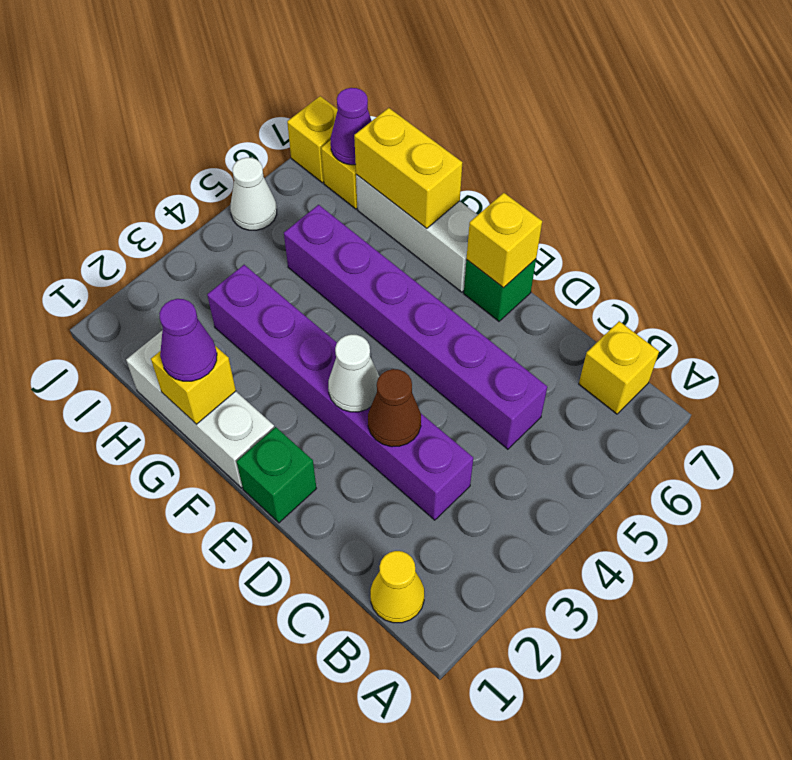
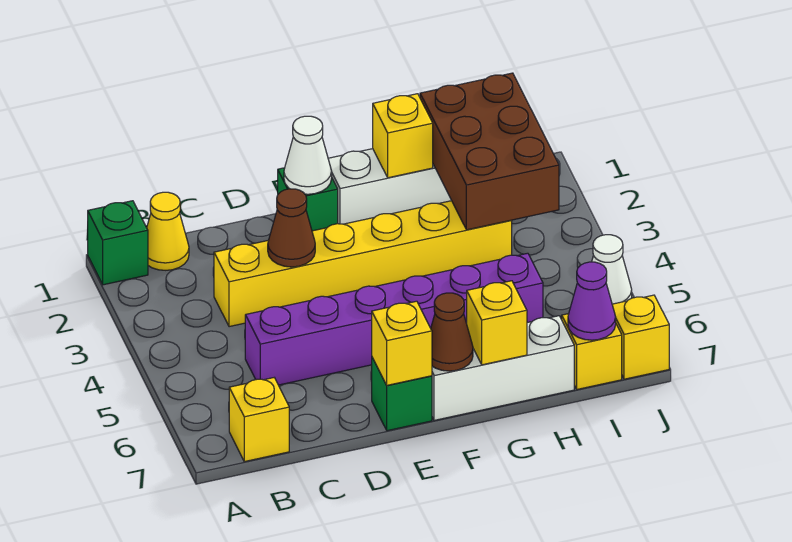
none -> green brick A1 level 1
purple brick C3:H3 level 1 -> yellow brick C3:H3 level 1
white cone E3 level 2 -> white cone E1 level 2
none -> brown cone F7 level 2
purple cone G1 level 3 -> none
yellow brick G7:H7 level 2 -> yellow brick G7 level 2
none -> brown brick H1:I3 level 2

